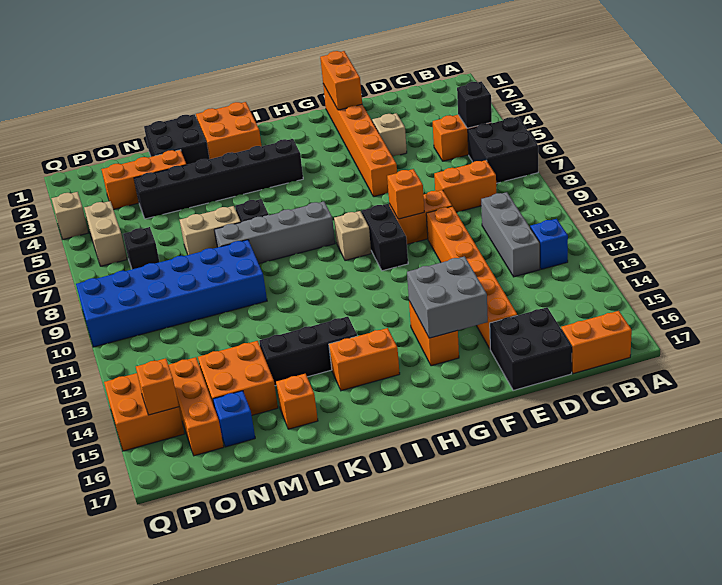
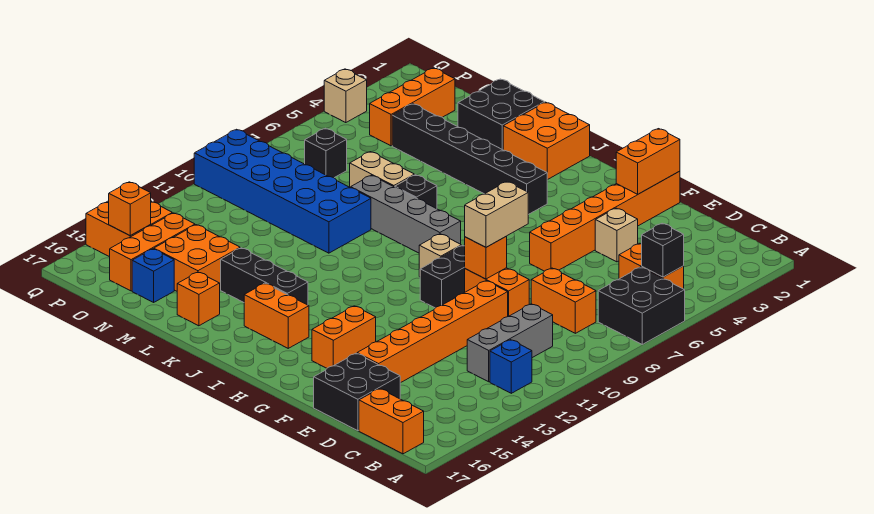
grey brick F14:G15 level 2 -> none
orange brick M3:O3 level 1 -> orange brick O2:O4 level 1
tan brick P5:P6 level 1 -> tan brick F8:F9 level 3

